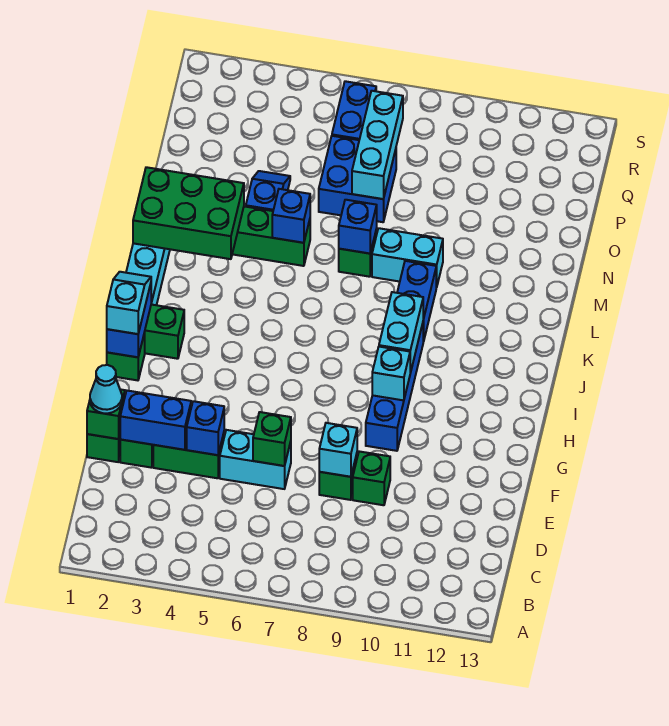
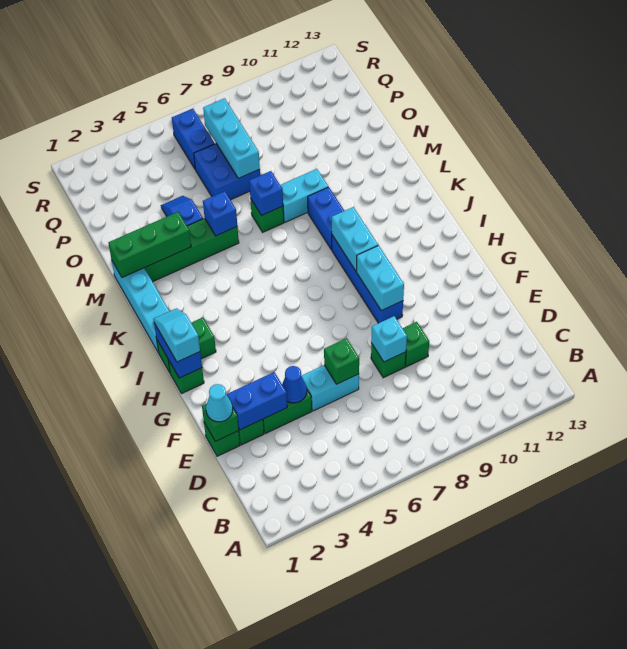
blue brick E4 level 2 -> blue cone E4 level 2
cyan brick H9 level 2 -> cyan brick G9:H9 level 2
green brick L1:M3 level 2 -> green brick M1:M3 level 2

